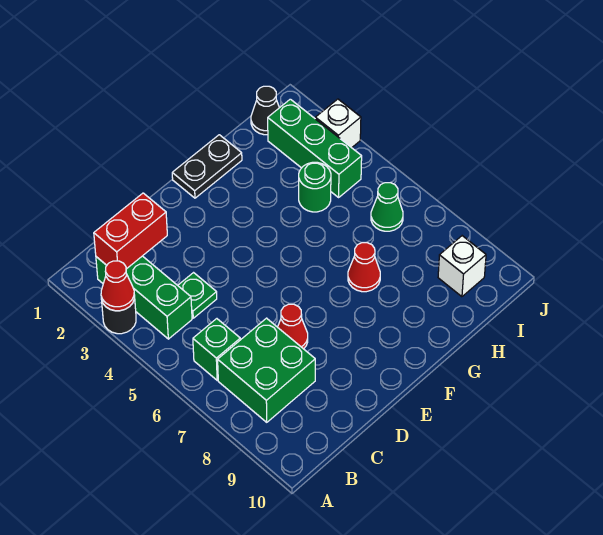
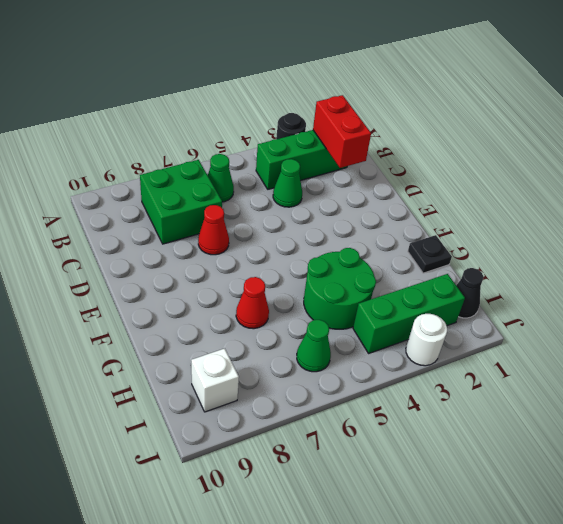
red cone A3 level 2 -> none
green brick B6 level 1 -> green cone B6 level 1
green plate C4 level 1 -> green cone C4 level 1
black plate F1:G1 level 1 -> black plate G1 level 1
green round brick H4 level 1 -> green round brick G4:H5 level 1
white brick J3 level 1 -> white round brick J3 level 1

